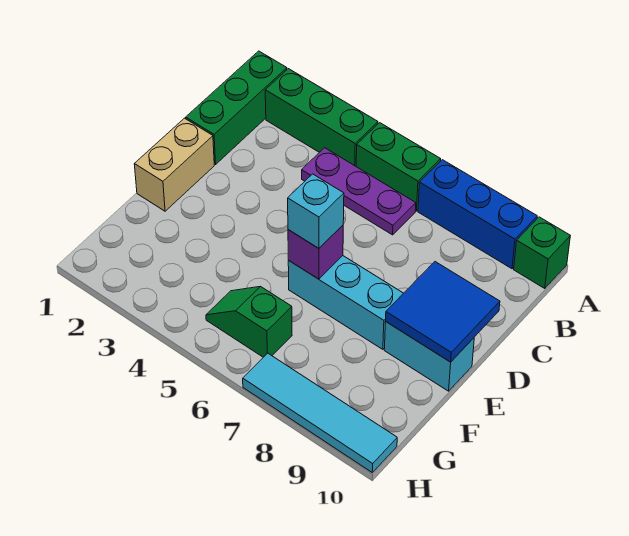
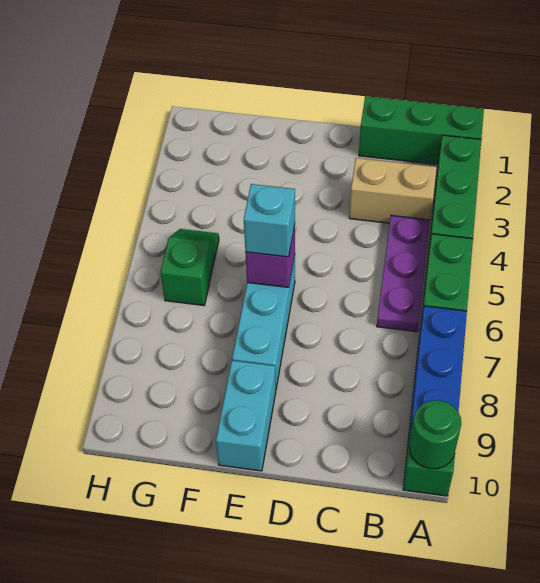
none -> green round brick A10 level 2
tan brick D1:E1 level 1 -> tan brick B3:C3 level 1
blue tile D9:E10 level 2 -> none
cyan tile H7:H10 level 1 -> none

